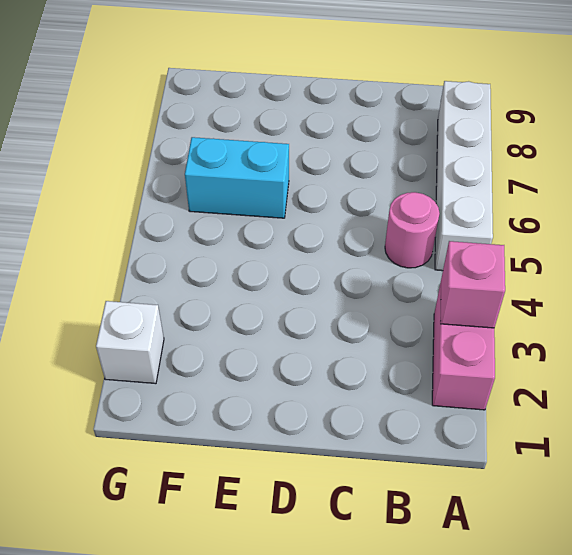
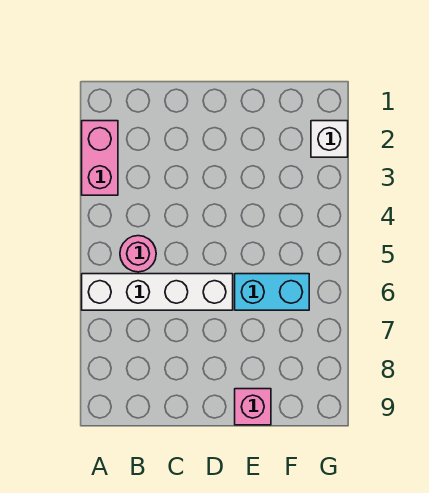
pink brick A3 level 2 -> pink brick E9 level 1
white brick A5:A8 level 1 -> white brick A6:D6 level 1

